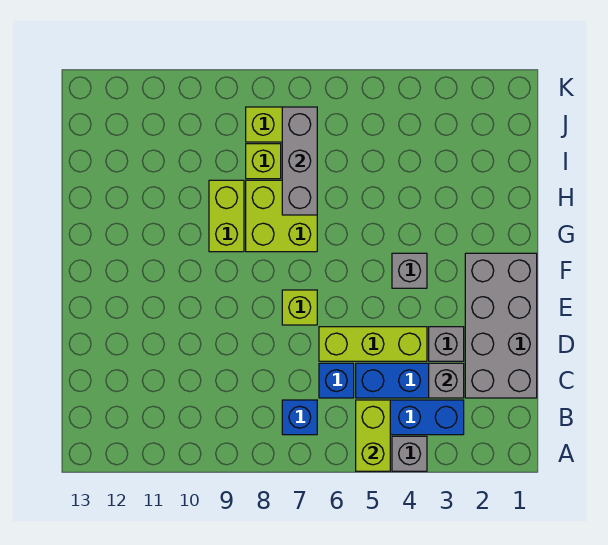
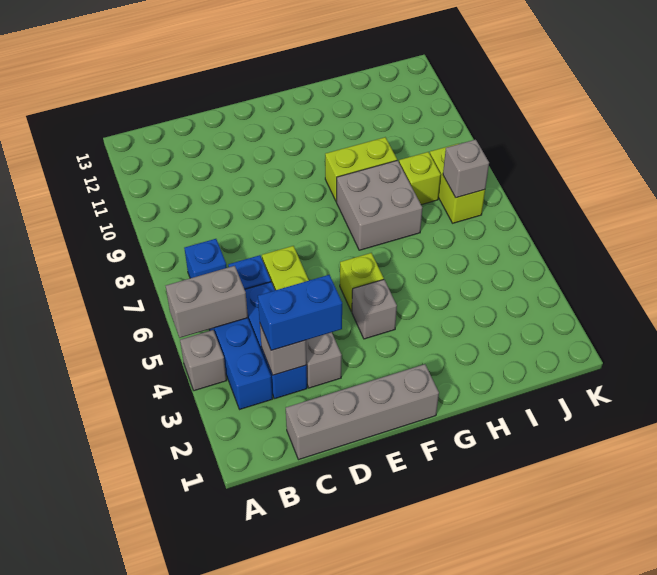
lime brick A5:B5 level 2 -> grey brick A5:B5 level 2
grey brick C1:F2 level 1 -> grey brick C1:F1 level 1
none -> blue brick C3:D3 level 3
lime brick E7 level 1 -> lime brick F5 level 1
lime brick G7:H8 level 1 -> grey brick G7:H8 level 1
grey brick H7:J7 level 2 -> grey brick J7 level 2

